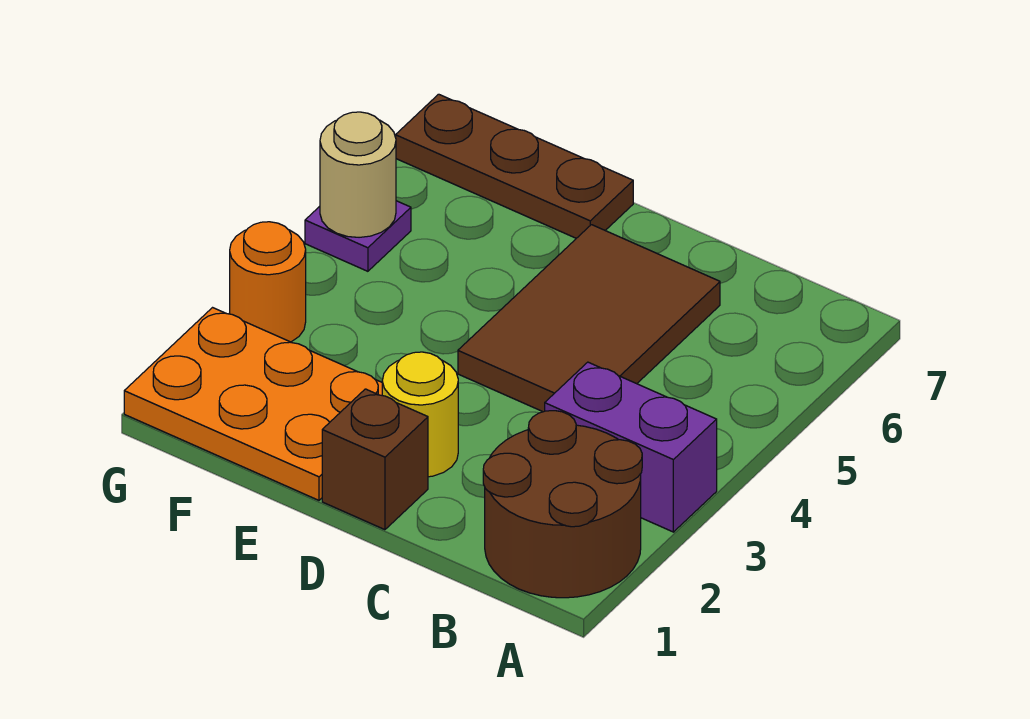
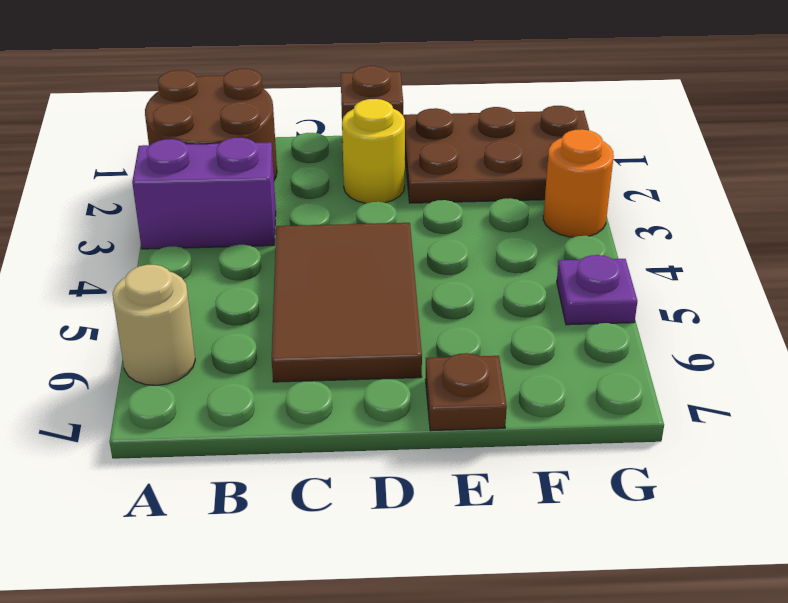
orange plate E1:G2 level 1 -> brown plate E1:G2 level 1
brown plate E7:G7 level 1 -> brown plate E7 level 1
tan round brick G5 level 2 -> tan round brick A6 level 1

